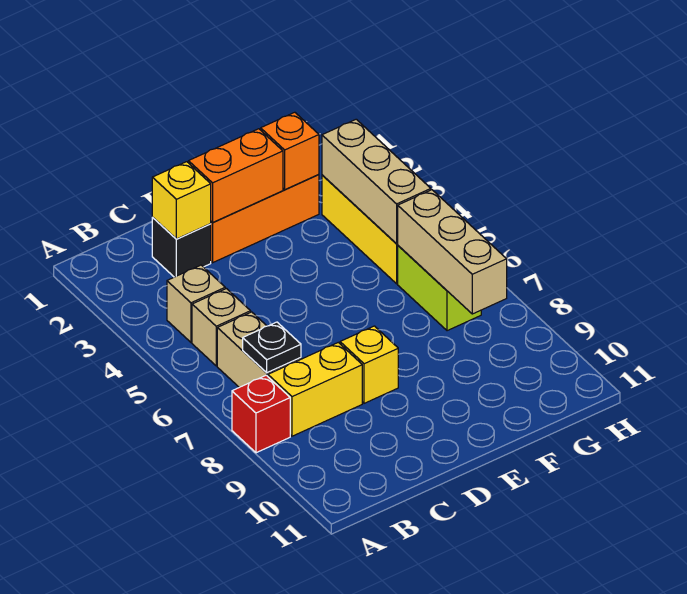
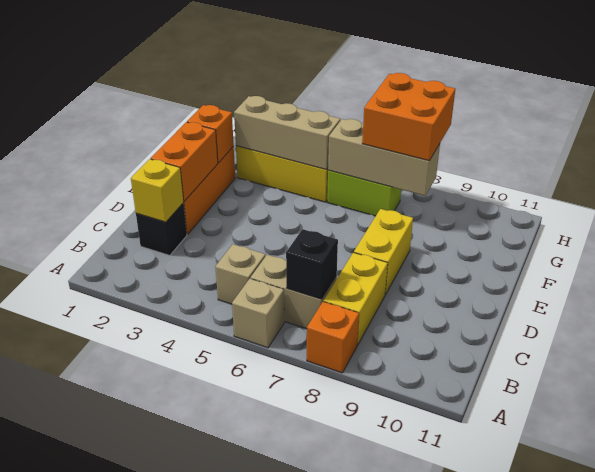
red brick A8 level 1 -> orange brick A8 level 1
tan brick B4 level 1 -> tan brick A6 level 1
black plate B7 level 2 -> black brick B7 level 2
yellow brick D8 level 1 -> yellow brick D8:E8 level 1
none -> orange brick G7:H8 level 3

